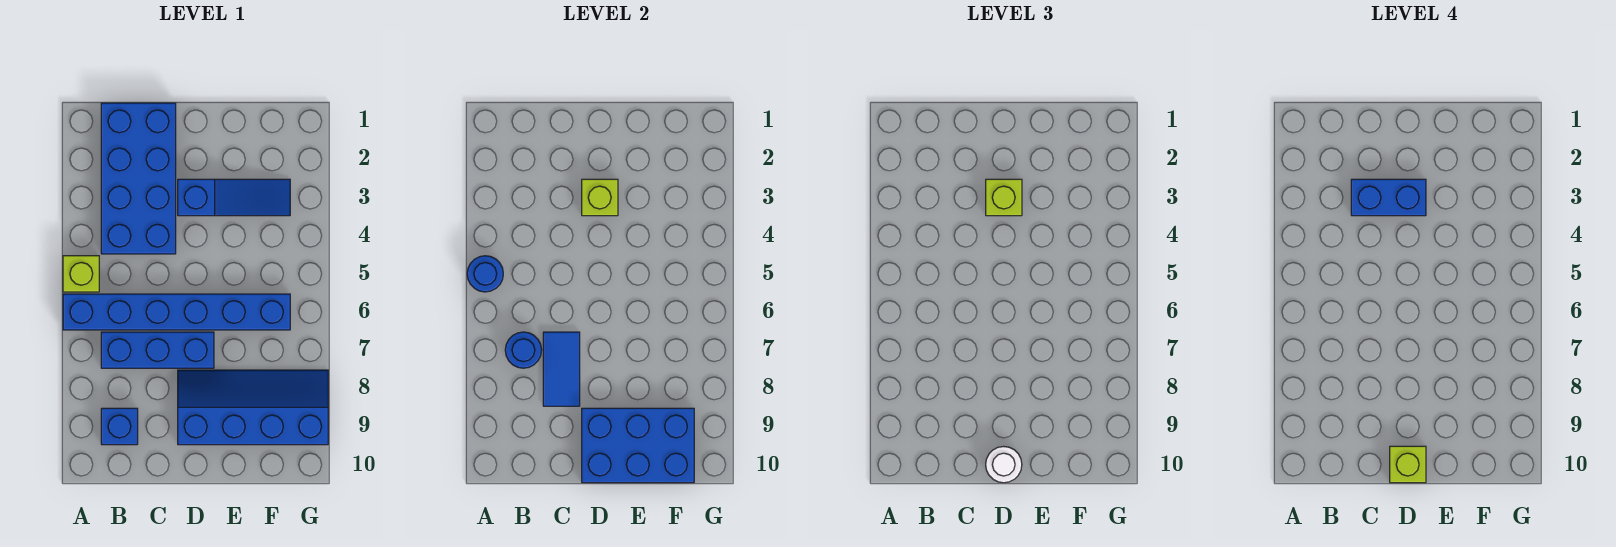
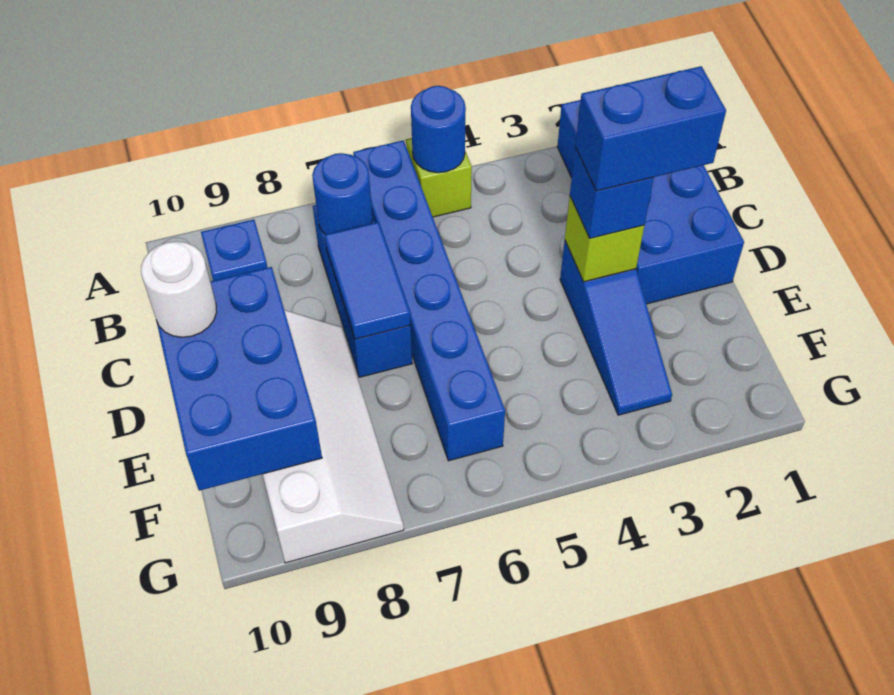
blue brick B1:C4 level 1 -> blue brick A1:D2 level 1
blue brick C3:D3 level 4 -> blue brick D2:D3 level 4
blue tile C7:C8 level 2 -> blue tile C7:D7 level 2
lime brick D3 level 3 -> blue brick D3 level 3
blue slope D8:G9 level 1 top 9 -> white slope D8:G9 level 1 top 9
lime brick D10 level 4 -> none

